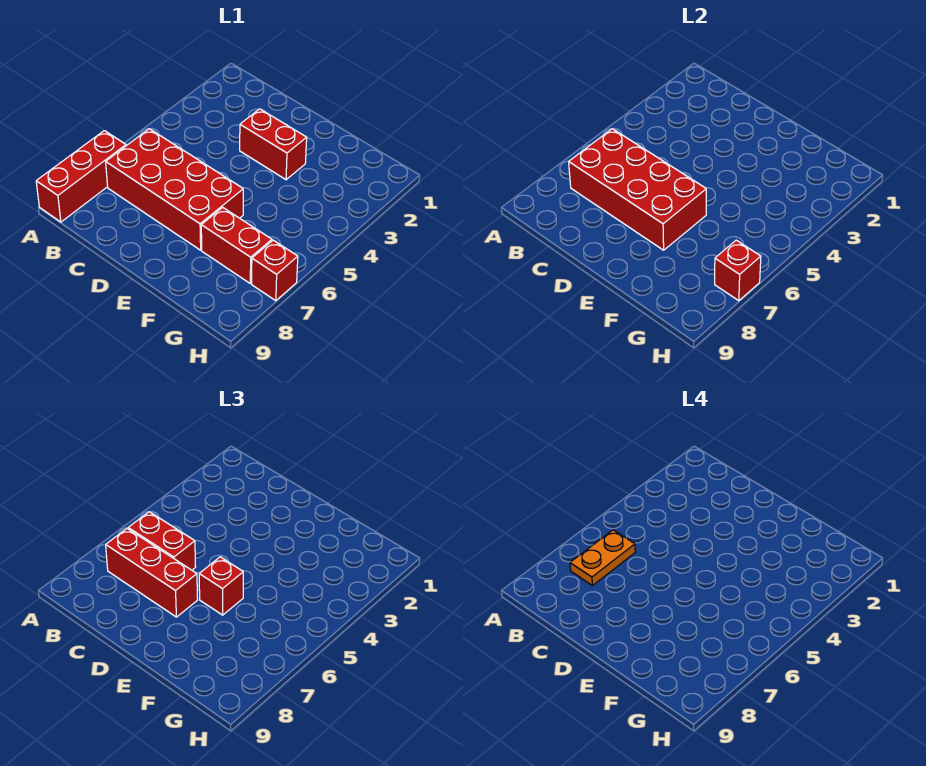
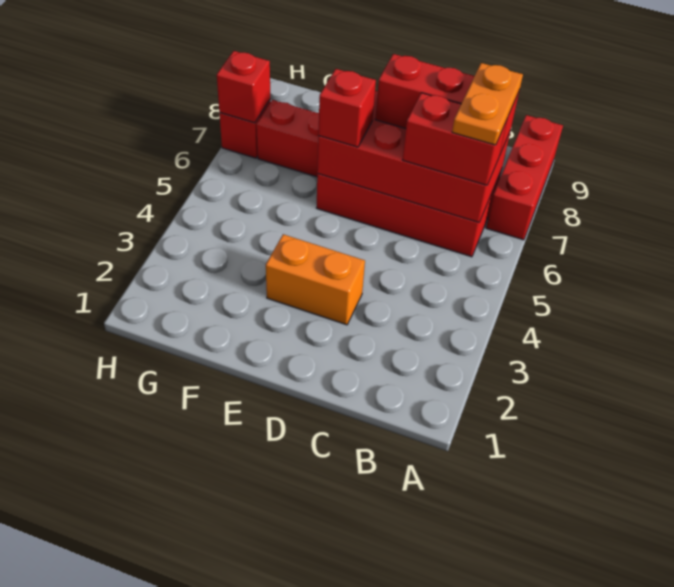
red brick D3:E3 level 1 -> orange brick D3:E3 level 1

